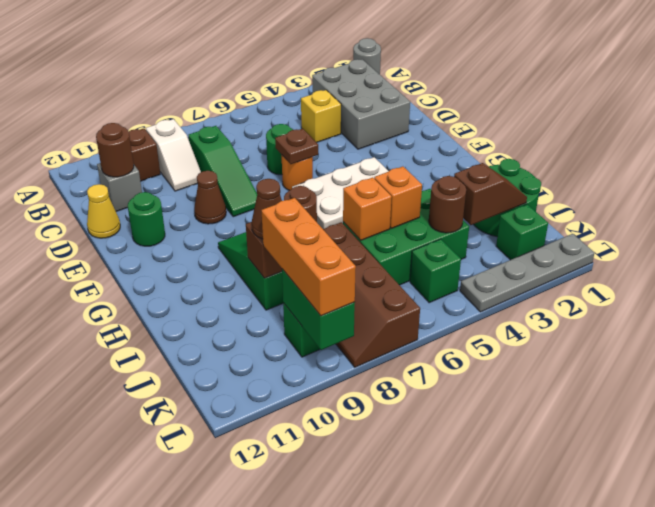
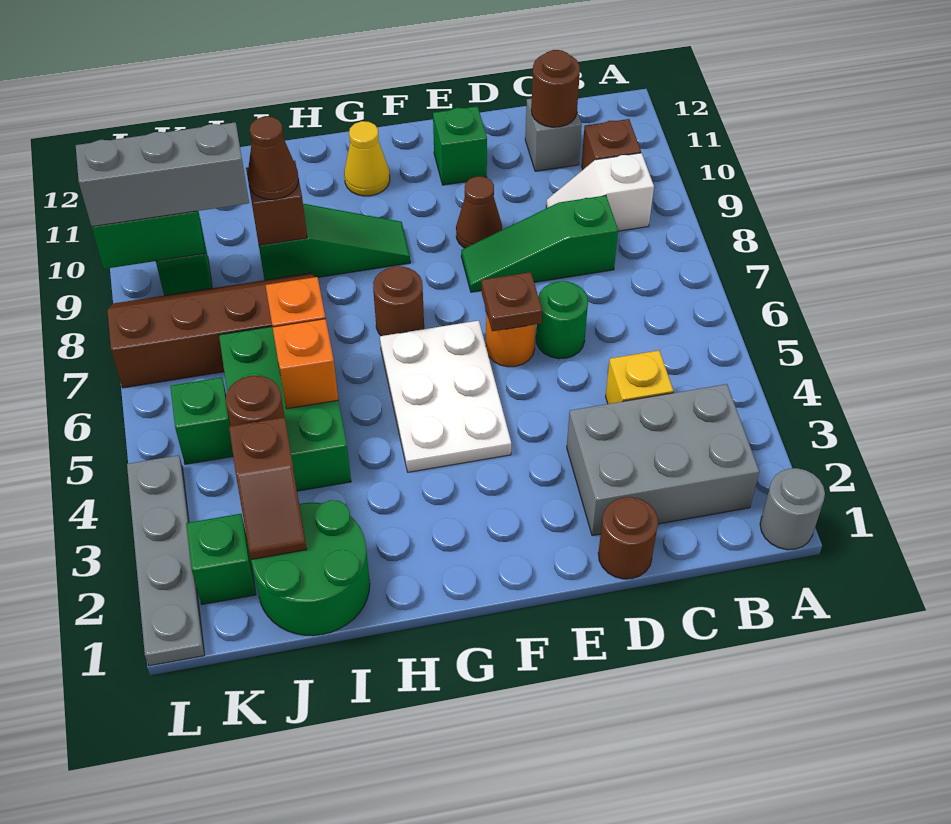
none -> brown round brick D1 level 1
yellow cone D12 level 1 -> yellow cone G11 level 1
green round brick E11 level 1 -> green brick E11 level 1
orange brick J9:L9 level 3 -> grey brick J9:L9 level 3

